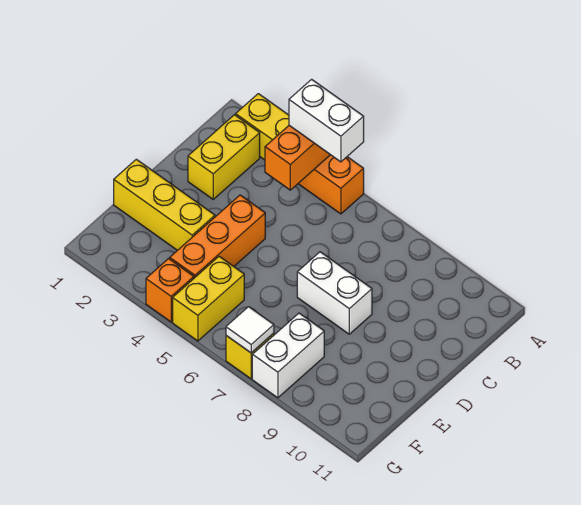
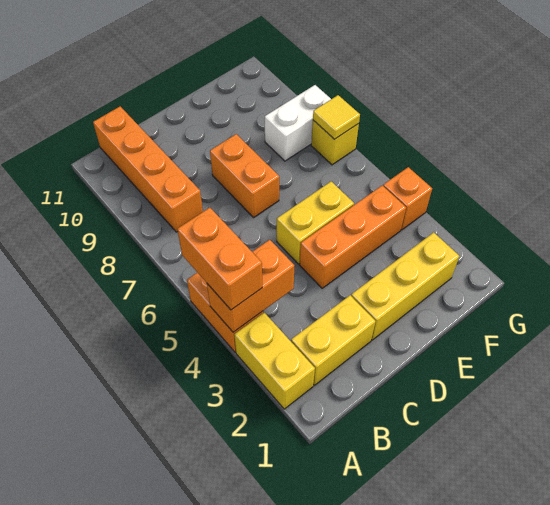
white brick A4:A5 level 3 -> orange brick A4:A5 level 3
none -> orange brick B8:B11 level 1
white brick D7:D8 level 1 -> orange brick D7:D8 level 1
yellow brick E1:E3 level 1 -> yellow brick D2:F2 level 1
yellow brick F5:G5 level 1 -> yellow brick D5:E5 level 1
white tile G7 level 2 -> yellow tile G7 level 2

